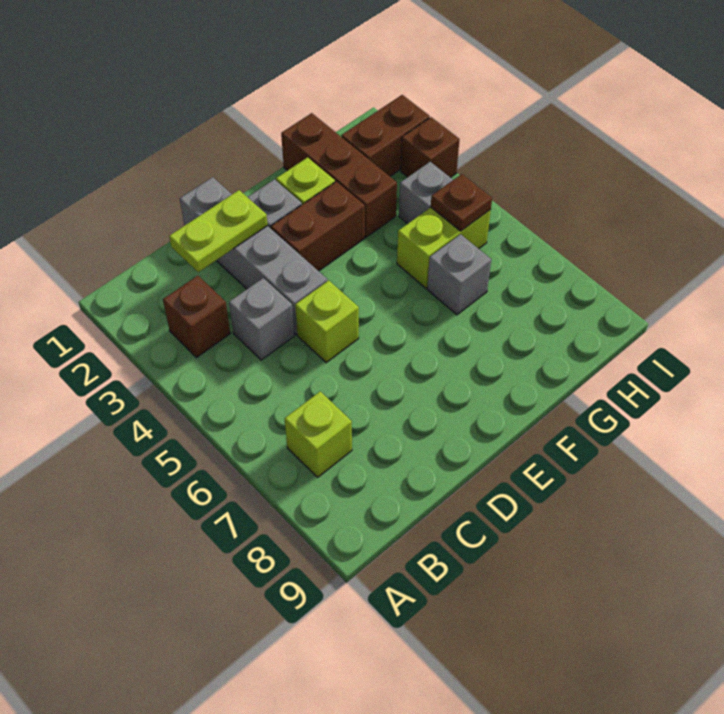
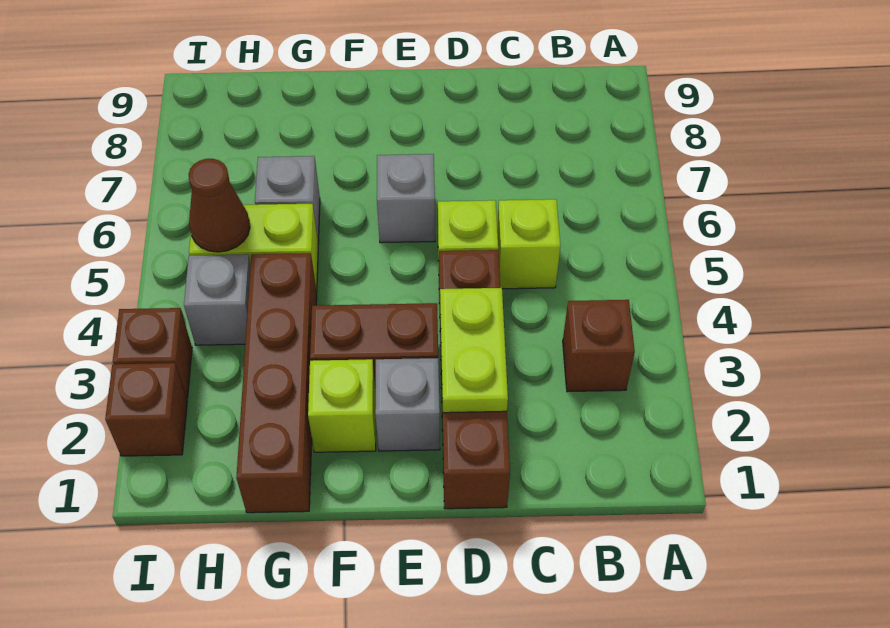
lime brick B7 level 1 -> lime brick C5 level 1
lime plate C2:D2 level 2 -> lime plate D2:D3 level 2
grey brick C4 level 1 -> grey brick E6 level 1
grey brick D1:D4 level 1 -> brown brick D1:D4 level 1
brown brick G1:G3 level 1 -> brown brick G1:G4 level 1
brown brick H2:I2 level 1 -> brown brick I2 level 1
brown plate H5 level 2 -> brown cone H5 level 2

